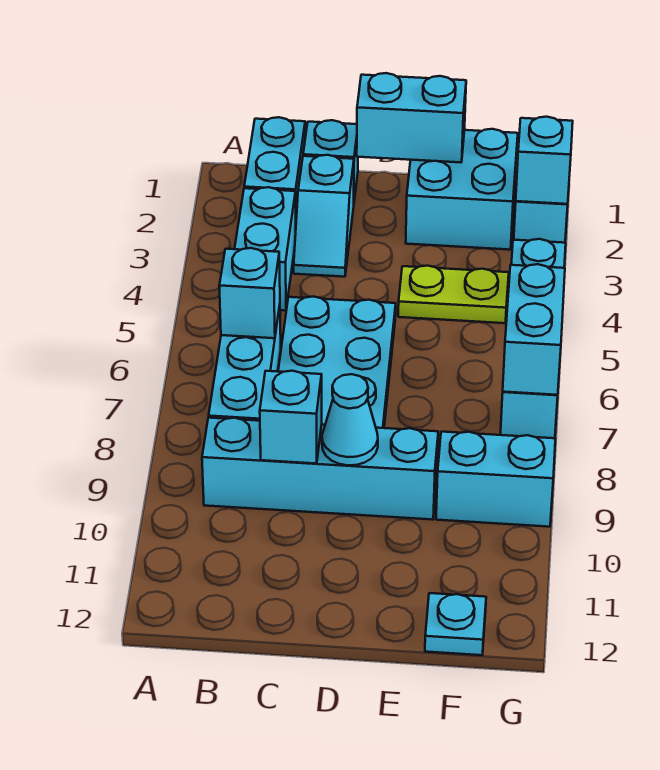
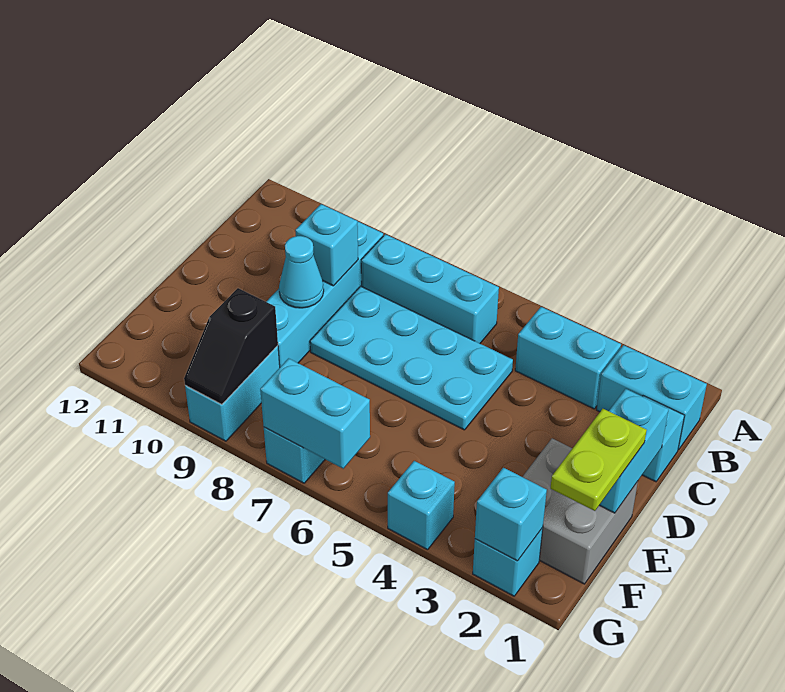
cyan brick B6 level 2 -> none
cyan slope C2:C3 level 1 top 2 -> none
cyan brick E1:F2 level 1 -> grey brick E1:F2 level 1
lime plate E4:F4 level 1 -> lime plate E1:F1 level 3
none -> black slope F9:G9 level 2 top F
cyan plate F12 level 1 -> none

